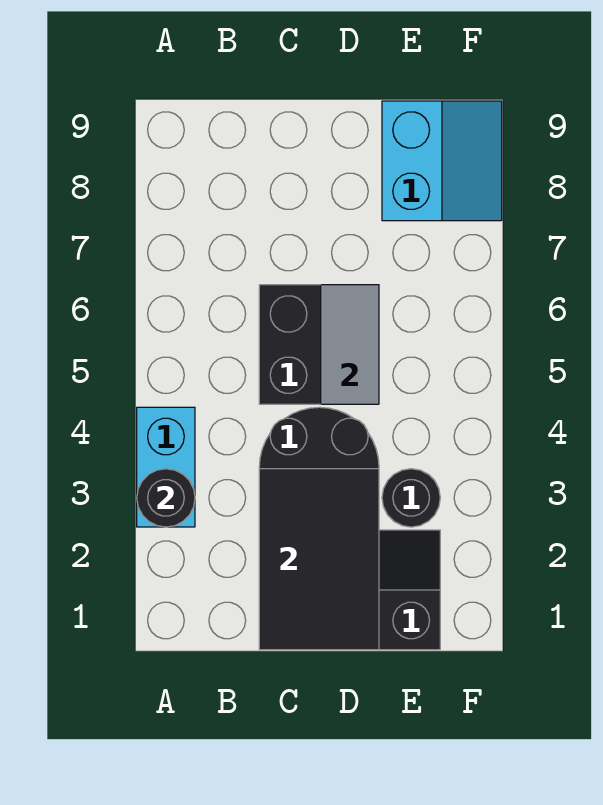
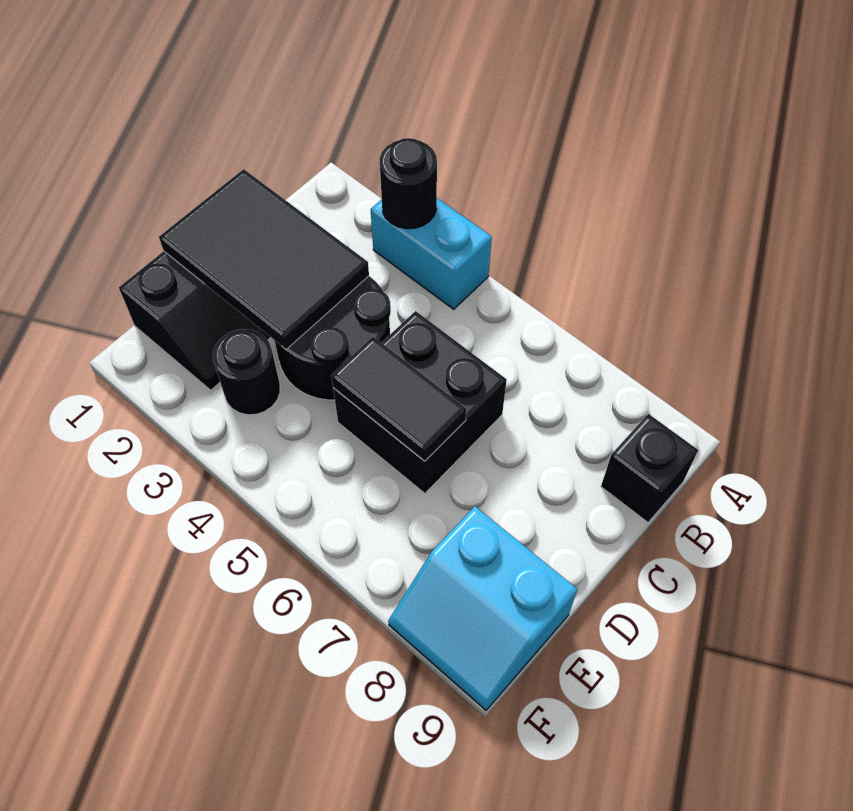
none -> black brick B9 level 1
grey tile D5:D6 level 2 -> black tile D5:D6 level 2

